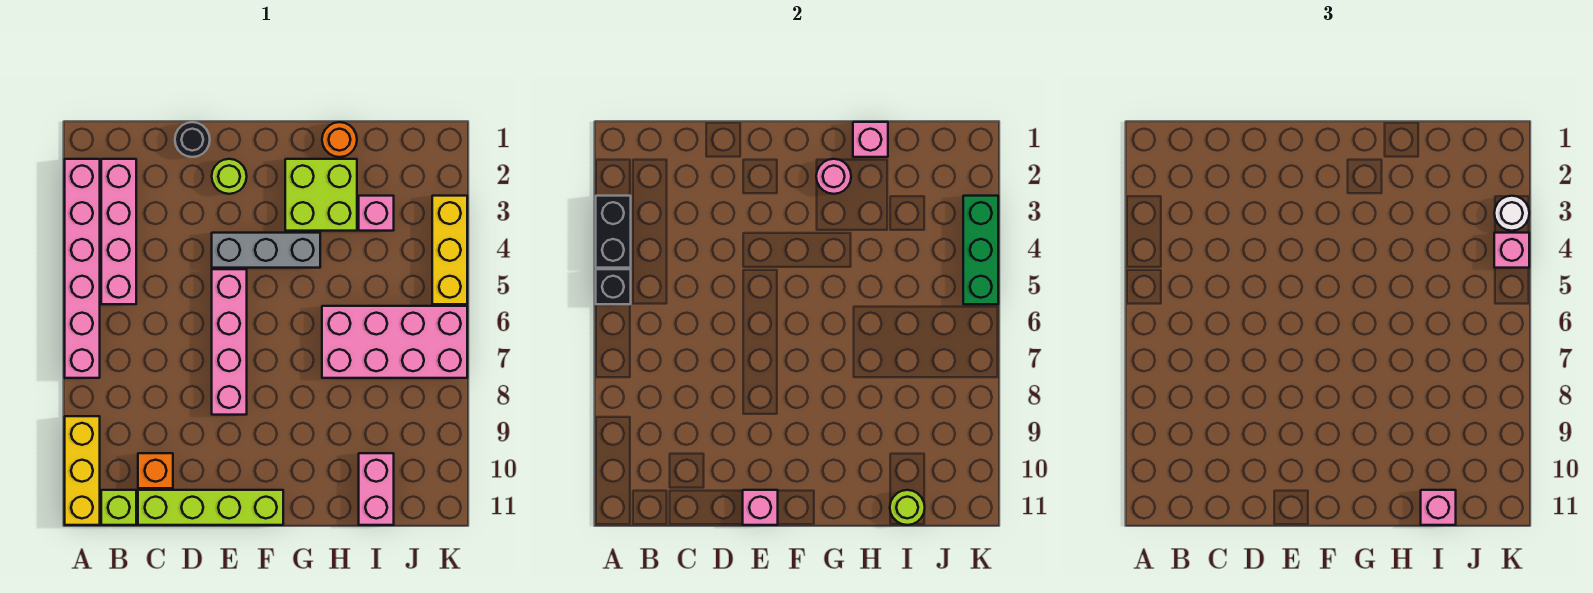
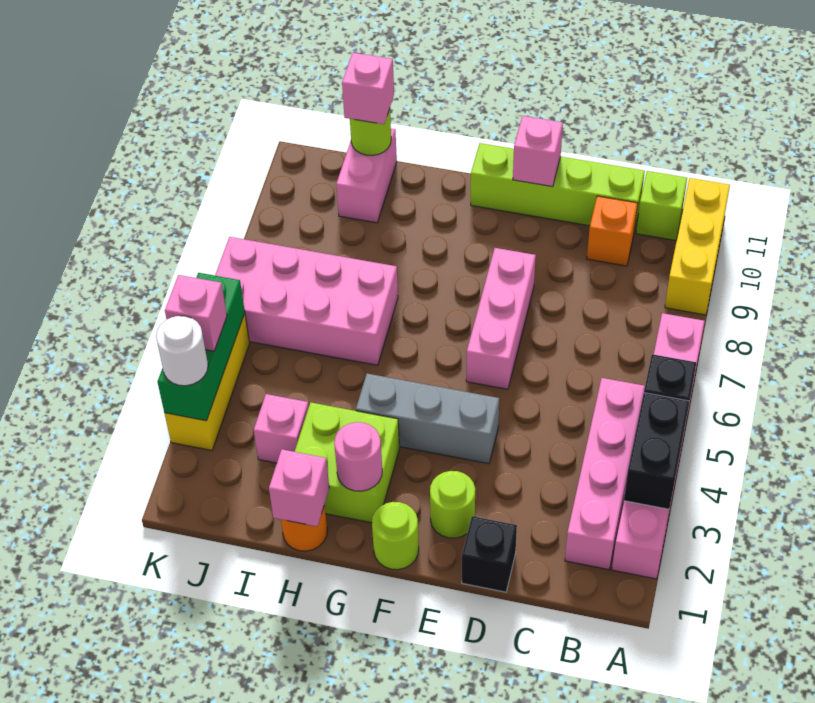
black round brick D1 level 1 -> black brick D1 level 1
pink brick E5:E8 level 1 -> pink brick E6:E8 level 1
none -> lime round brick F1 level 1

